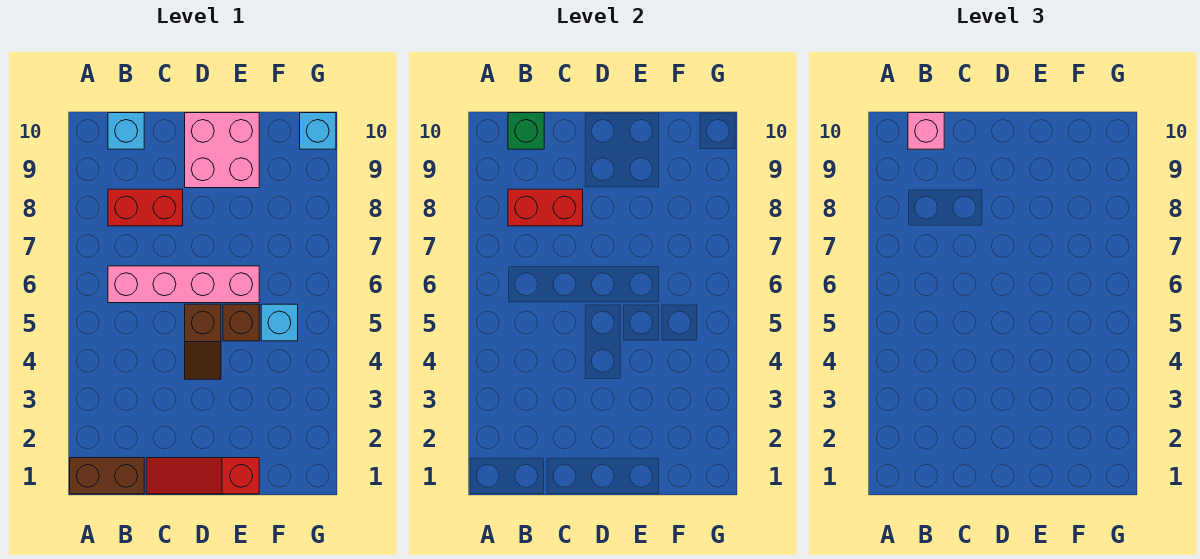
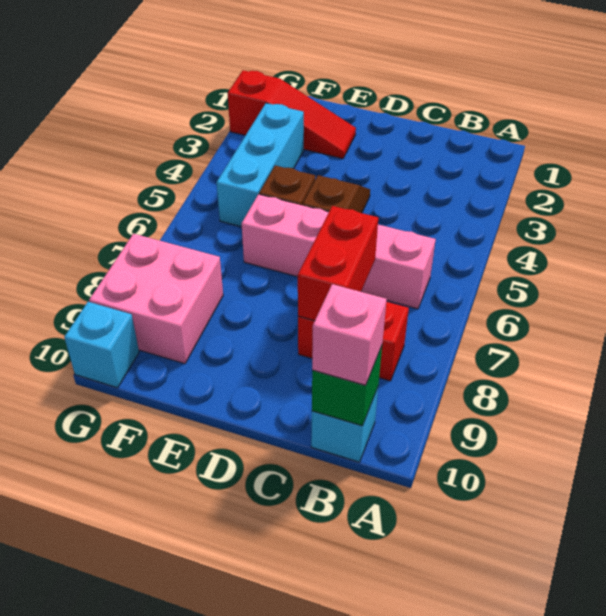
brown brick A1:B1 level 1 -> none
red brick B8:C8 level 2 -> red brick C7:C8 level 2
red slope C1:E1 level 1 top E -> red slope E2:G2 level 1 top G
pink brick D9:E10 level 1 -> pink brick F8:G9 level 1
cyan brick F5 level 1 -> cyan brick F3:F5 level 1

